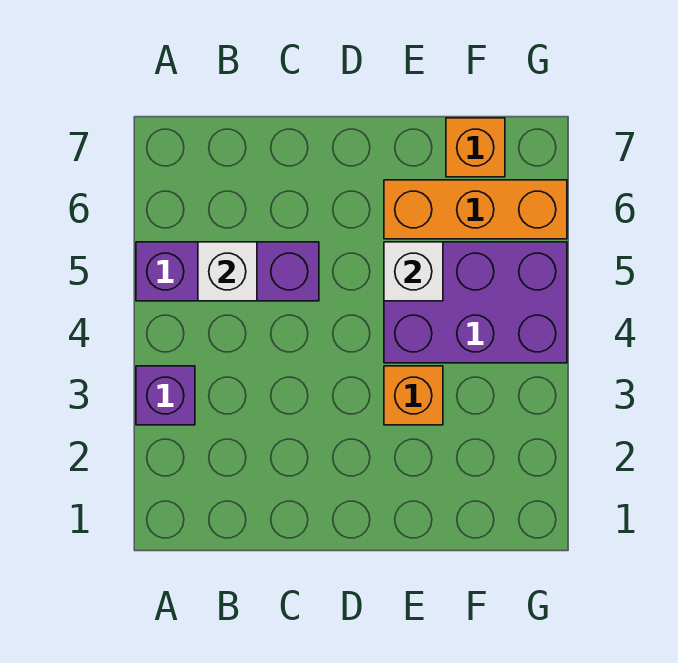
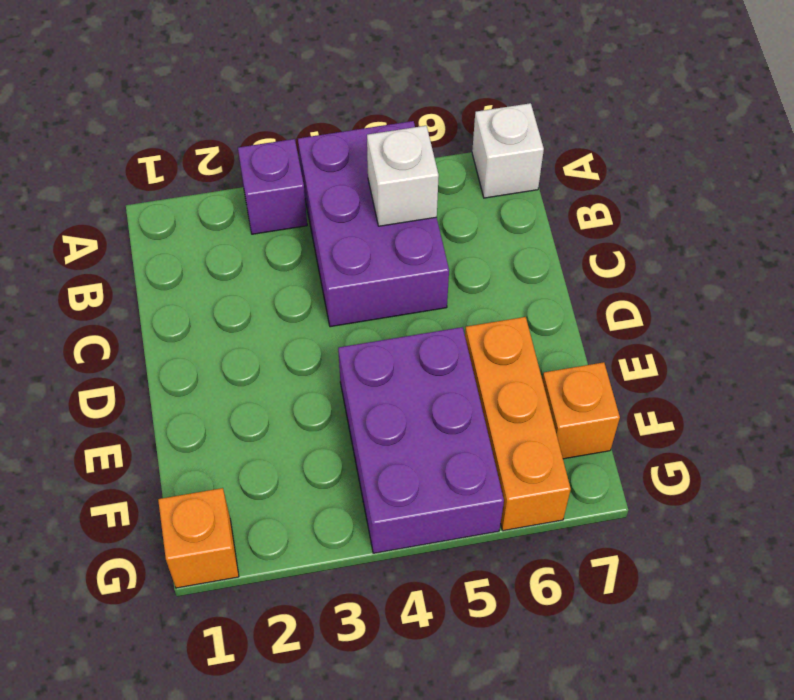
purple brick A5:C5 level 1 -> purple brick A4:C5 level 1
orange brick E3 level 1 -> orange brick G1 level 1
white brick E5 level 2 -> white brick A7 level 1

